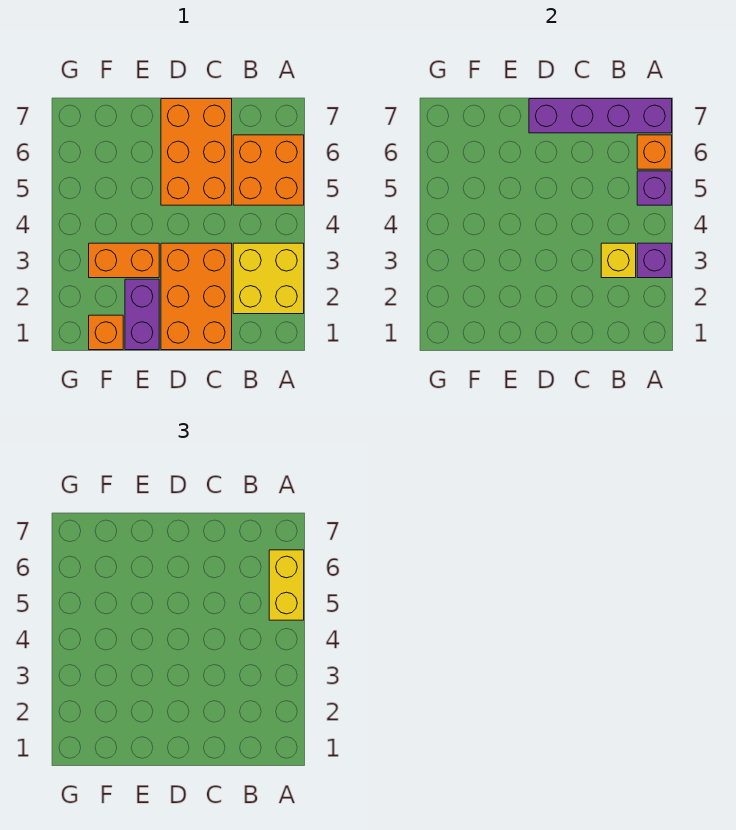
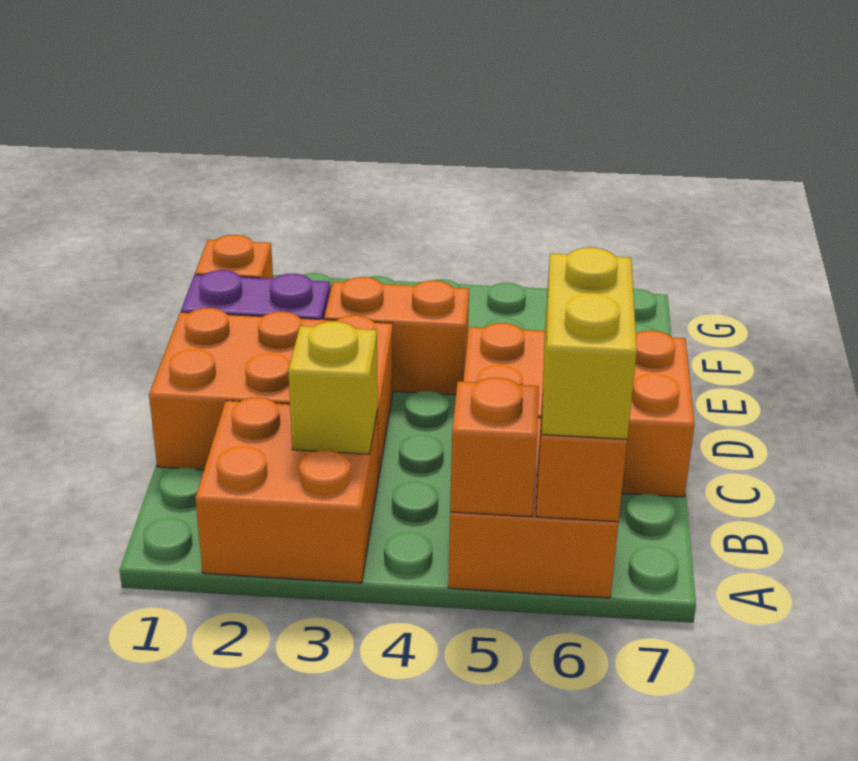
yellow brick A2:B3 level 1 -> orange brick A2:B3 level 1
purple brick A3 level 2 -> none
purple brick A5 level 2 -> orange brick A5 level 2
yellow brick A5:A6 level 3 -> yellow brick A6:B6 level 3
purple brick A7:D7 level 2 -> none
orange brick E3:F3 level 1 -> orange brick E3:E4 level 1

